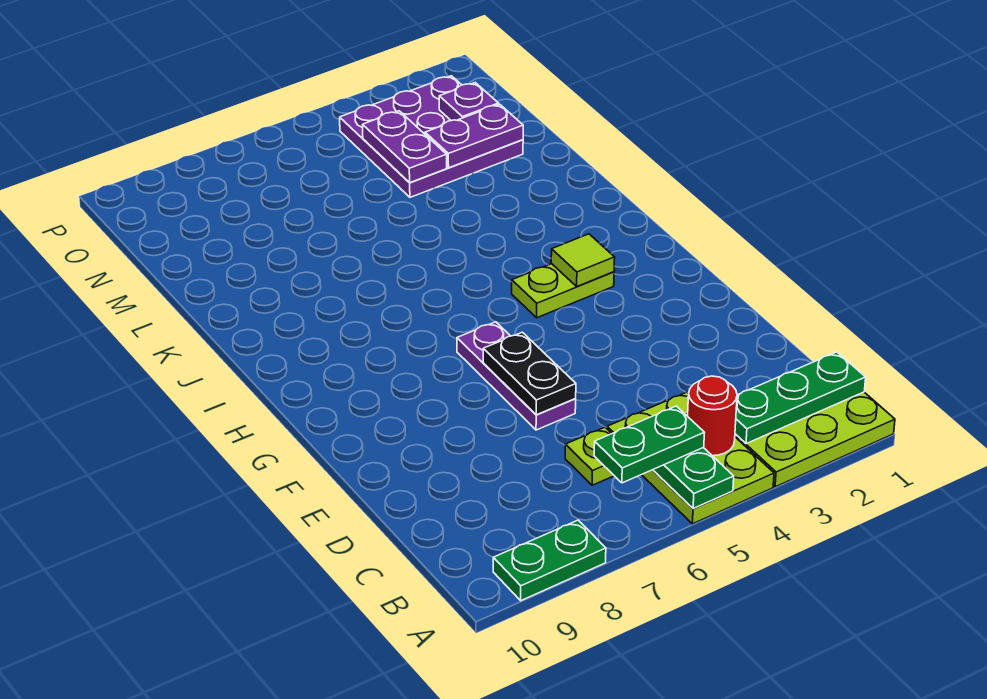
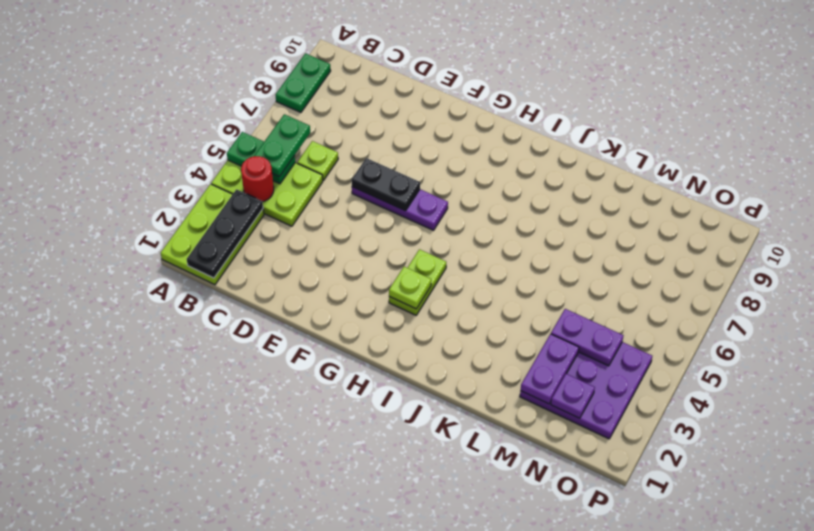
green plate B1:B3 level 2 -> black plate B1:B3 level 2
lime tile H3 level 2 -> lime plate H3 level 2

